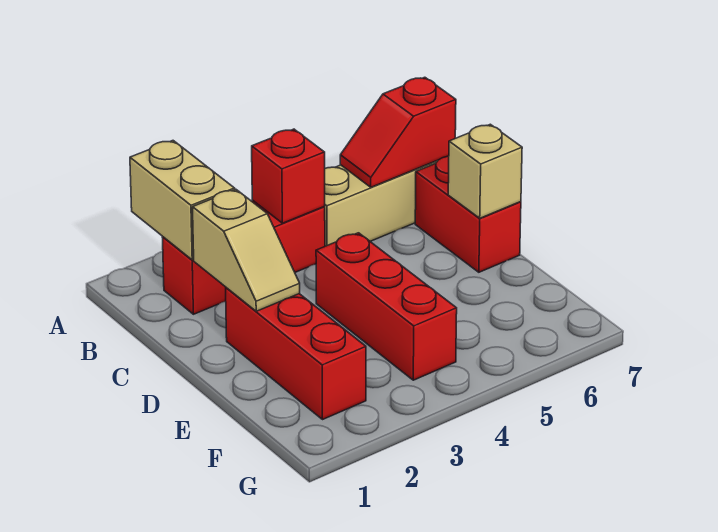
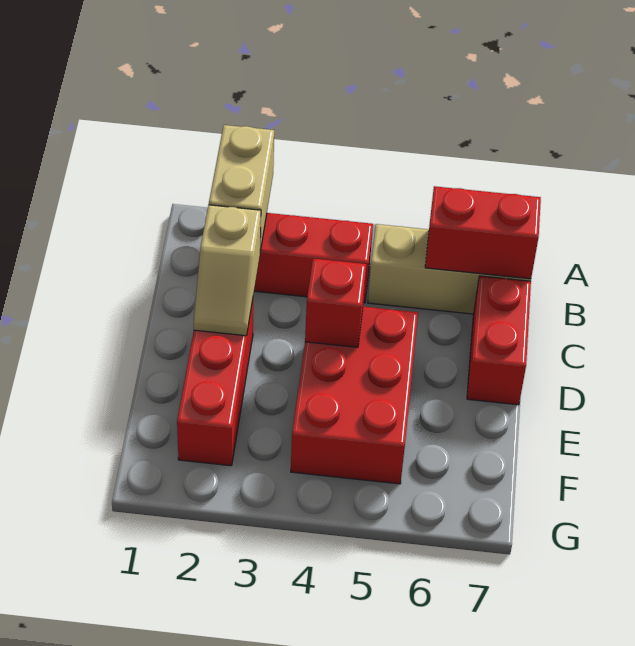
red brick B4 level 2 -> red brick D4 level 2
red slope B6:B7 level 2 top 7 -> red brick B6:B7 level 2
red brick D4:F4 level 1 -> red brick D4:F5 level 1
tan brick D7 level 2 -> none

